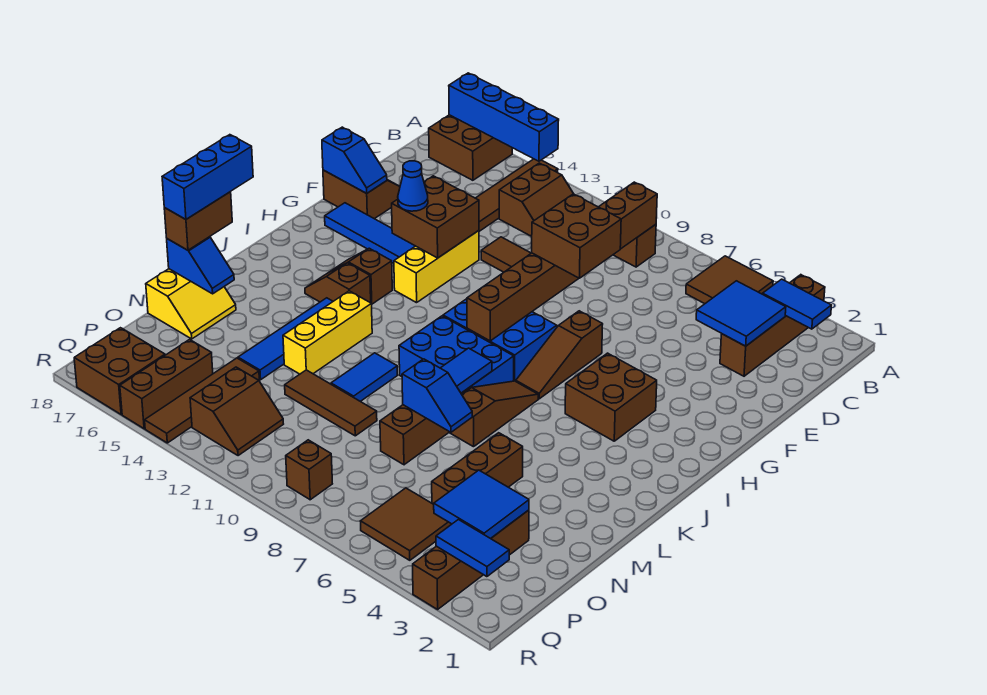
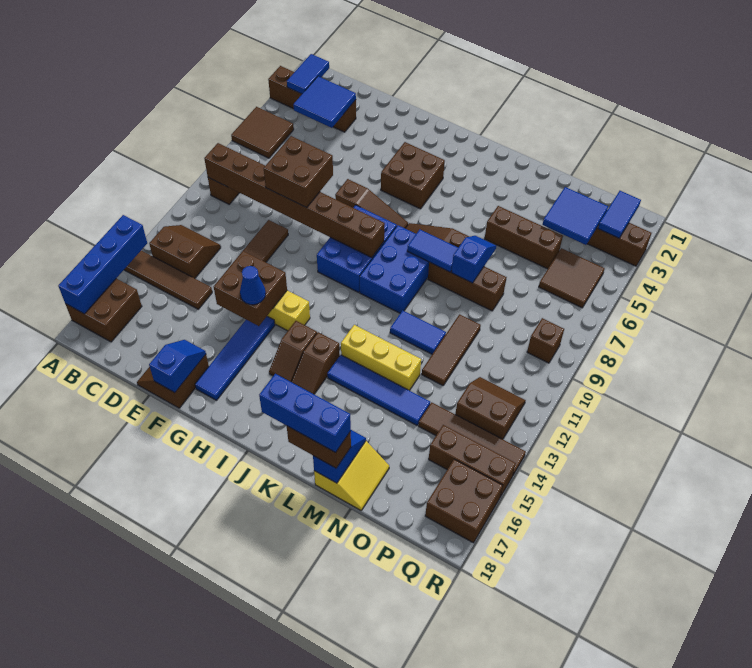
yellow slope M17:N18 level 1 top 18 -> yellow slope M17:N18 level 1 top M

